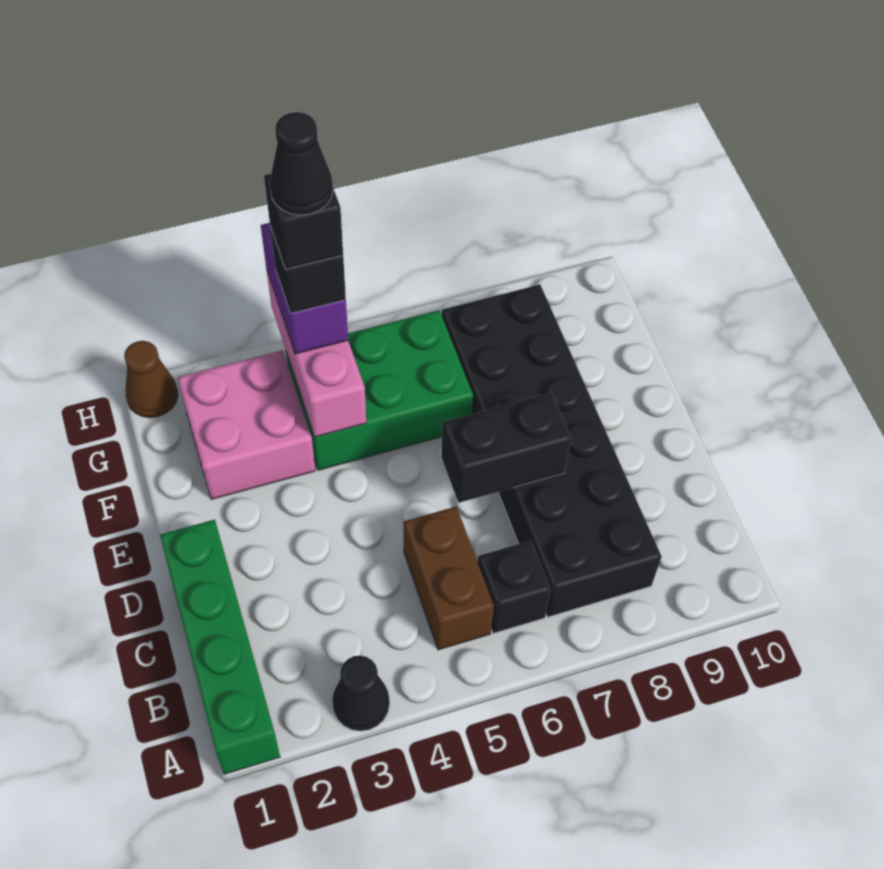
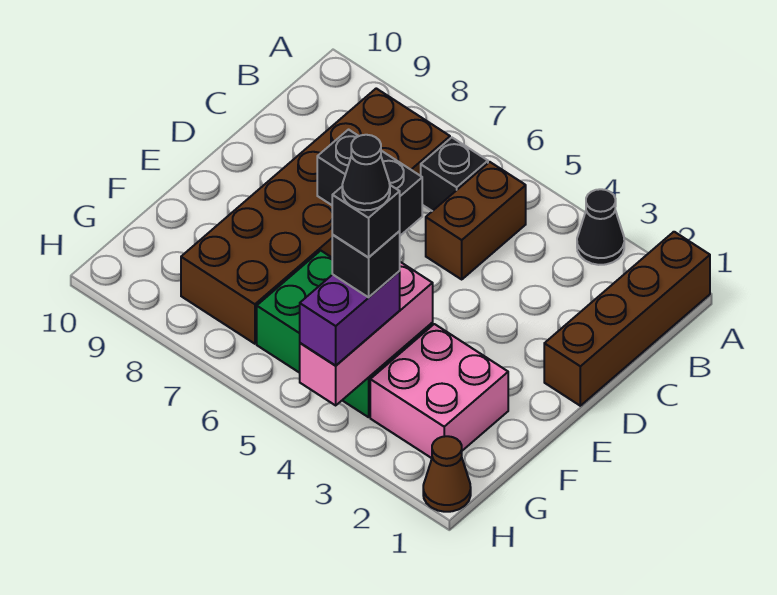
green brick A1:D1 level 1 -> brown brick A1:D1 level 1
black brick B7:G8 level 1 -> brown brick B7:G8 level 1

